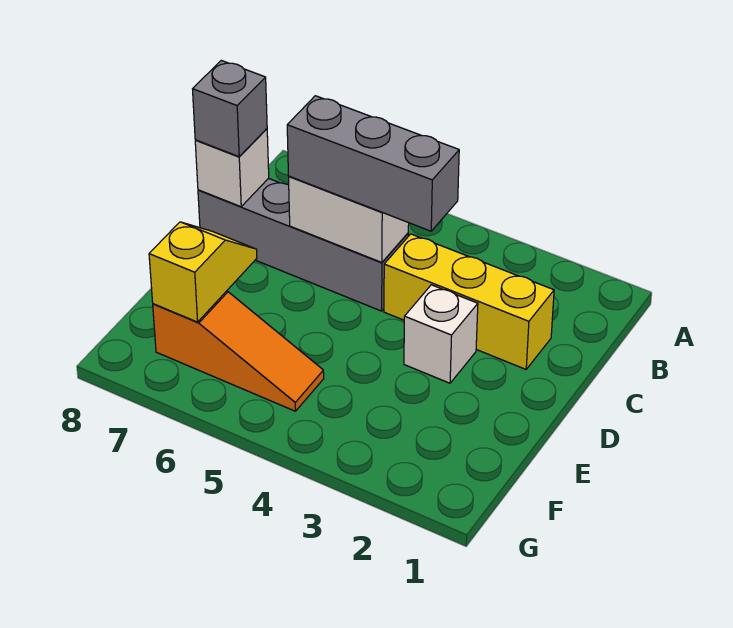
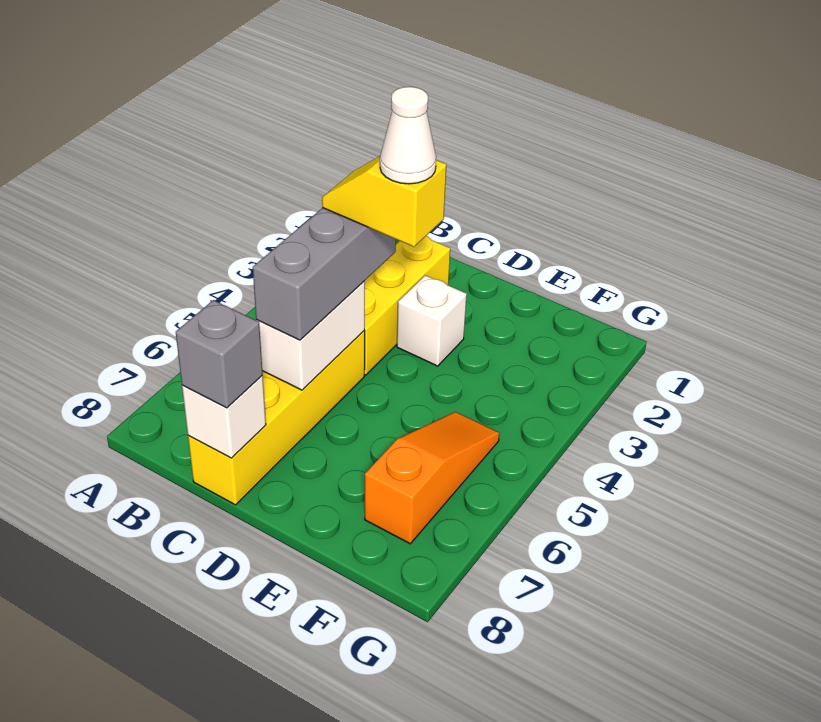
grey brick C5:C8 level 1 -> yellow brick C5:C8 level 1
none -> white cone D4 level 5
yellow slope E7:F7 level 2 top F -> yellow slope C4:D4 level 4 top D

